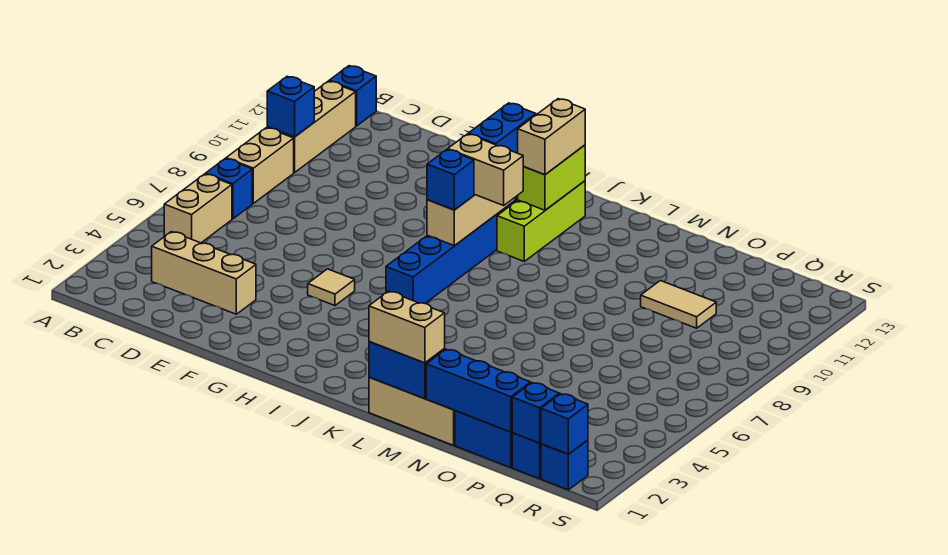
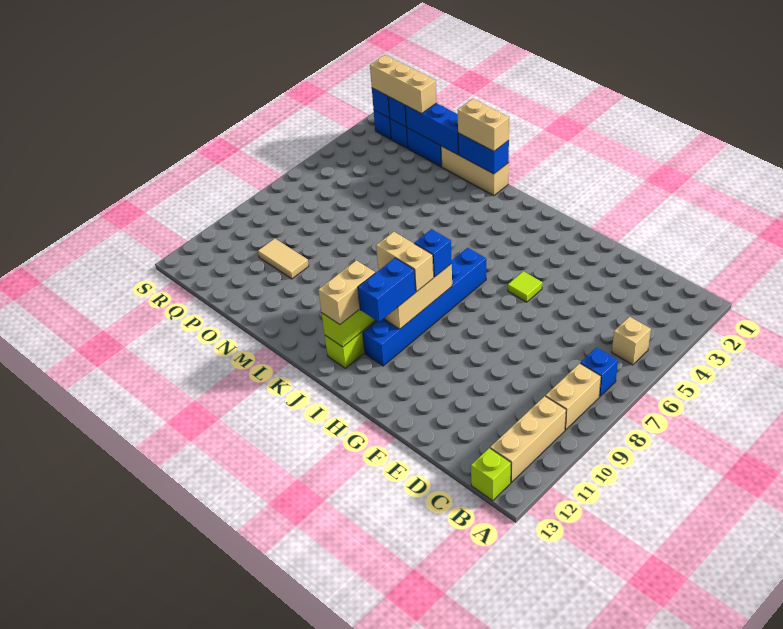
tan brick B5:B6 level 1 -> tan brick B5 level 1
blue brick B10 level 2 -> none
blue brick B13 level 1 -> lime brick B13 level 1
tan brick C3:E3 level 1 -> tan brick P1:R1 level 3
tan tile G5 level 1 -> lime tile G5 level 1

